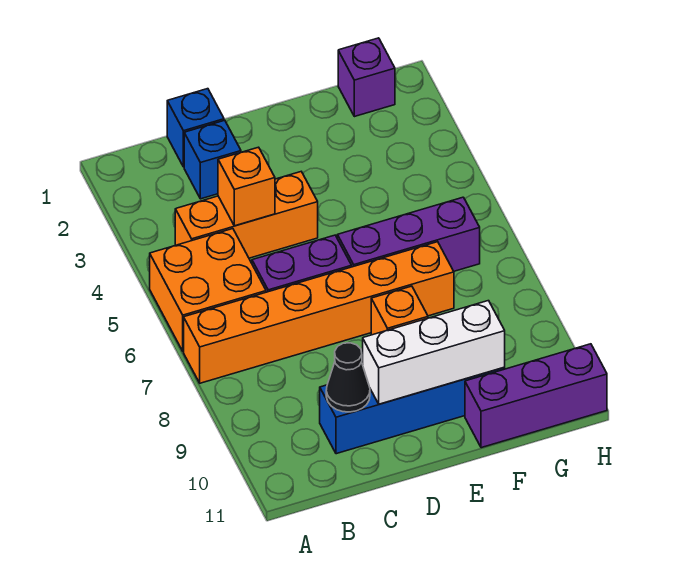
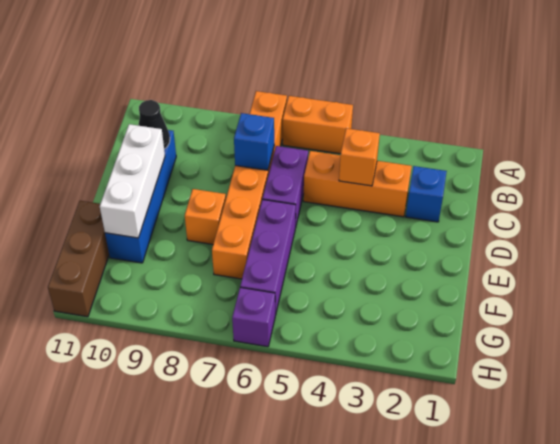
orange brick A5:B6 level 1 -> orange brick A5:A6 level 1
orange brick B4:D4 level 1 -> orange brick C3:C5 level 1
blue brick C1 level 1 -> blue brick C7 level 2
purple brick F11:H11 level 1 -> brown brick F11:H11 level 1
purple brick G1 level 1 -> purple brick H6 level 1

